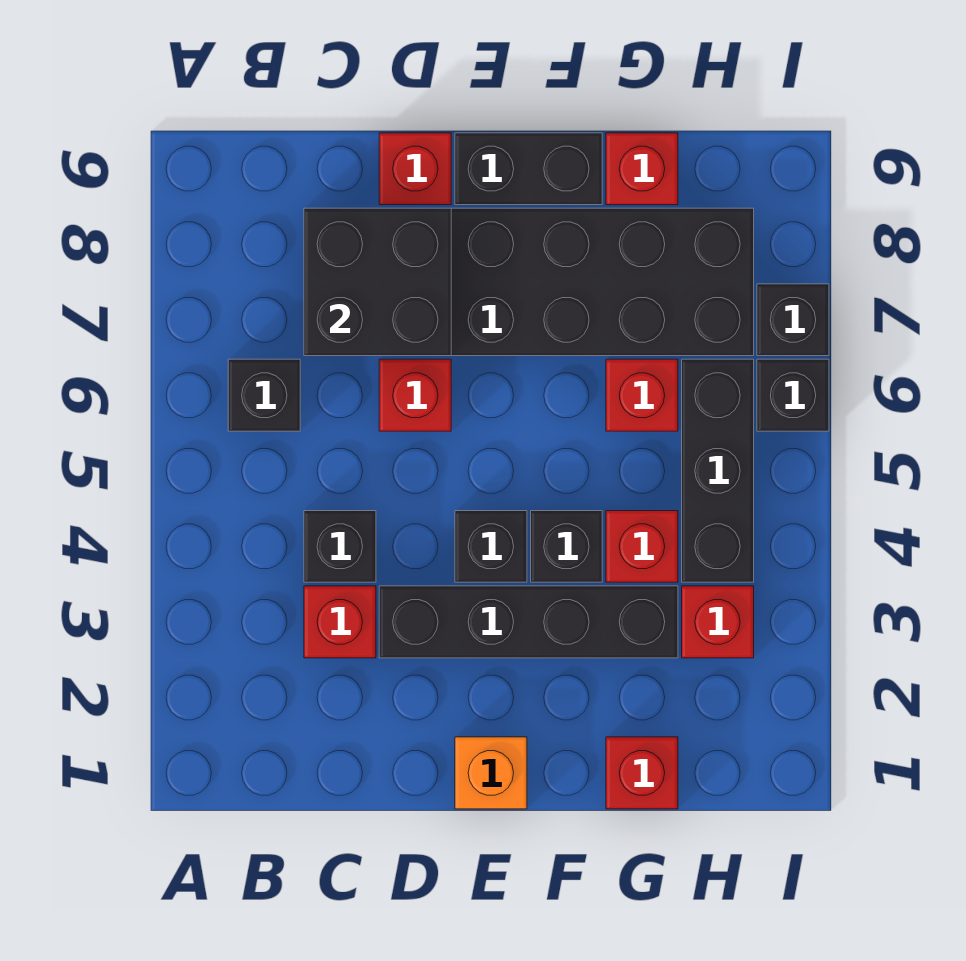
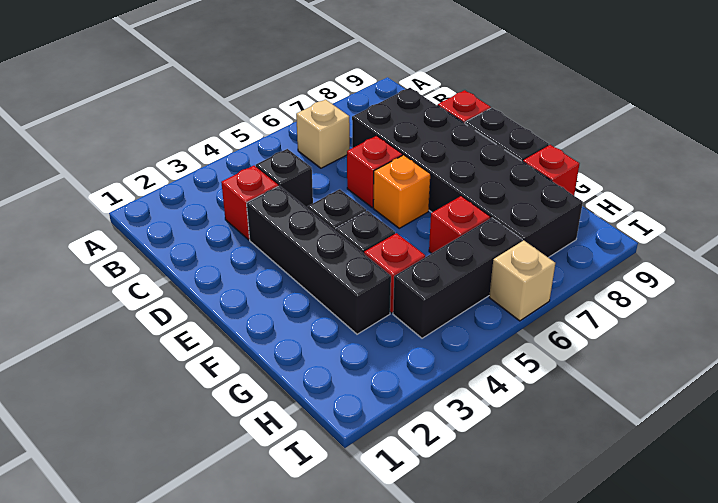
black brick B6 level 1 -> tan brick B6 level 1
black brick C7:D8 level 2 -> none
orange brick E1 level 1 -> orange brick E6 level 1
red brick G1 level 1 -> none
red brick H3 level 1 -> none
black brick I6 level 1 -> tan brick I6 level 1
black brick I7 level 1 -> none

